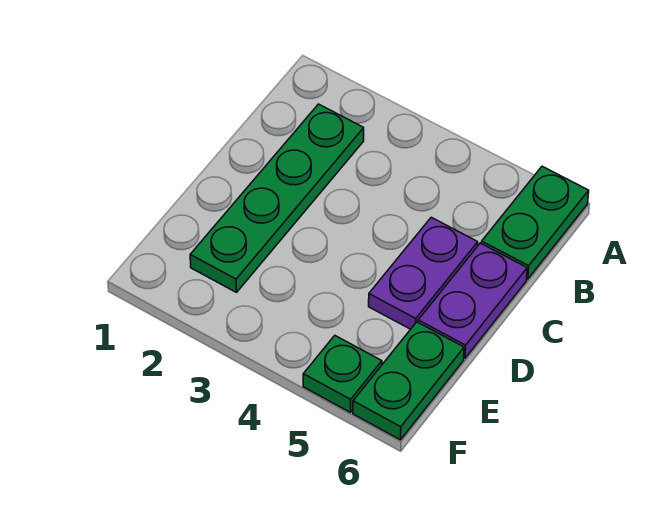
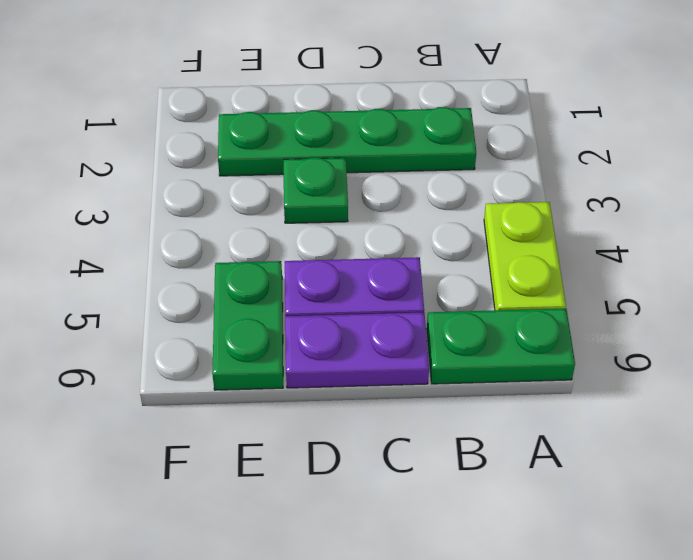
none -> lime plate A4:A5 level 1
green plate E6:F6 level 1 -> green plate E5:E6 level 1
green plate F5 level 1 -> green plate D3 level 1

